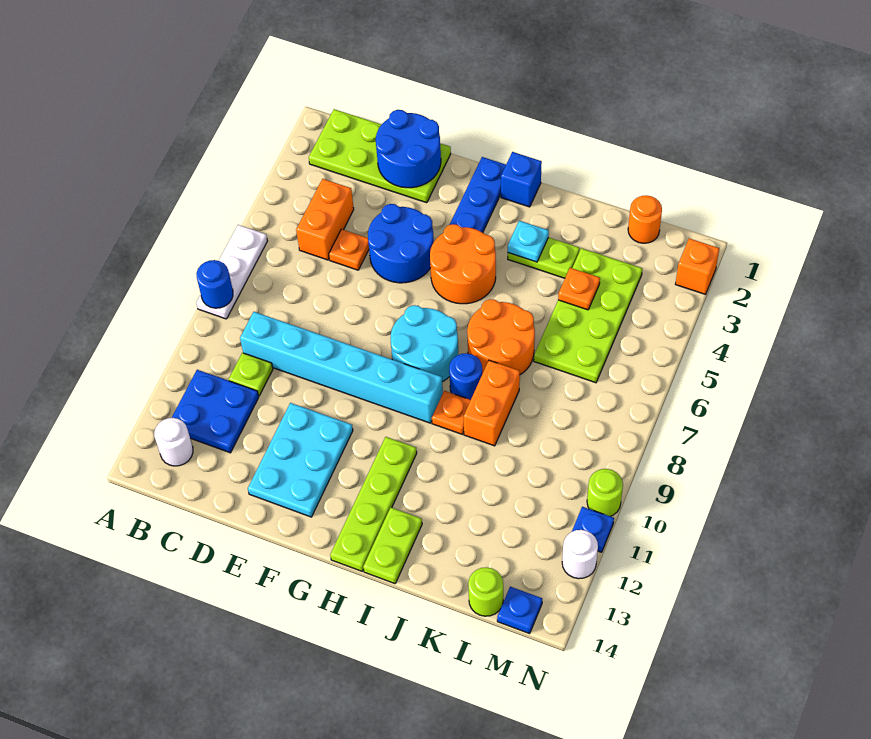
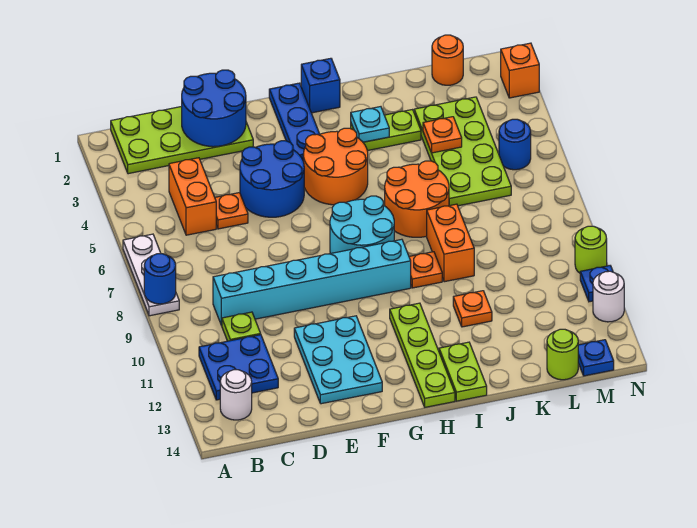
blue round brick I8 level 1 -> blue round brick M5 level 1
none -> orange plate J11 level 1

